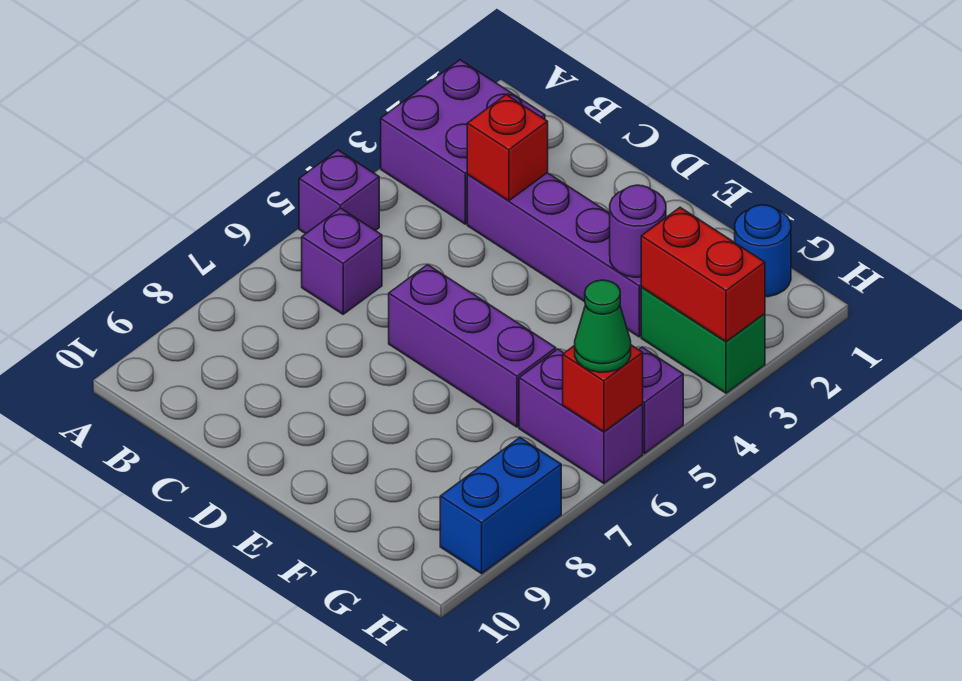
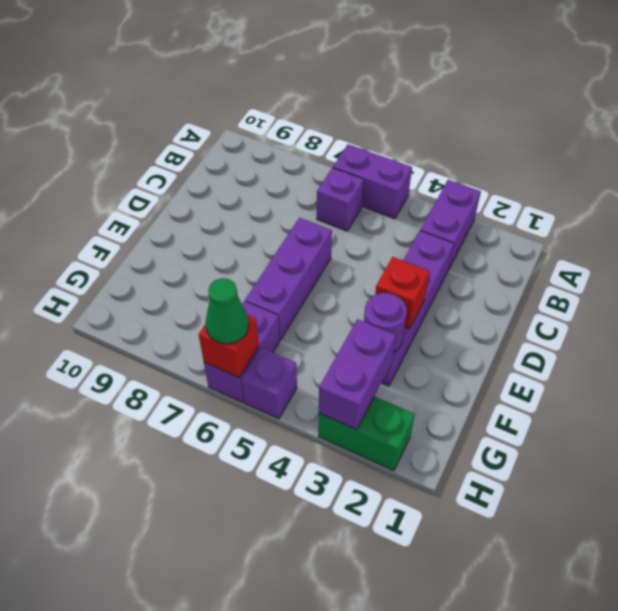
purple brick A2:B3 level 1 -> purple brick A3:B3 level 1
purple brick A5 level 1 -> purple brick A5:A6 level 1
red brick C3 level 2 -> red brick E3 level 2
blue round brick G1 level 1 -> none
green brick G3:H3 level 1 -> green brick H2:H3 level 1
red brick G3:H3 level 2 -> purple brick G3:H3 level 2
blue brick H8:H9 level 1 -> none

